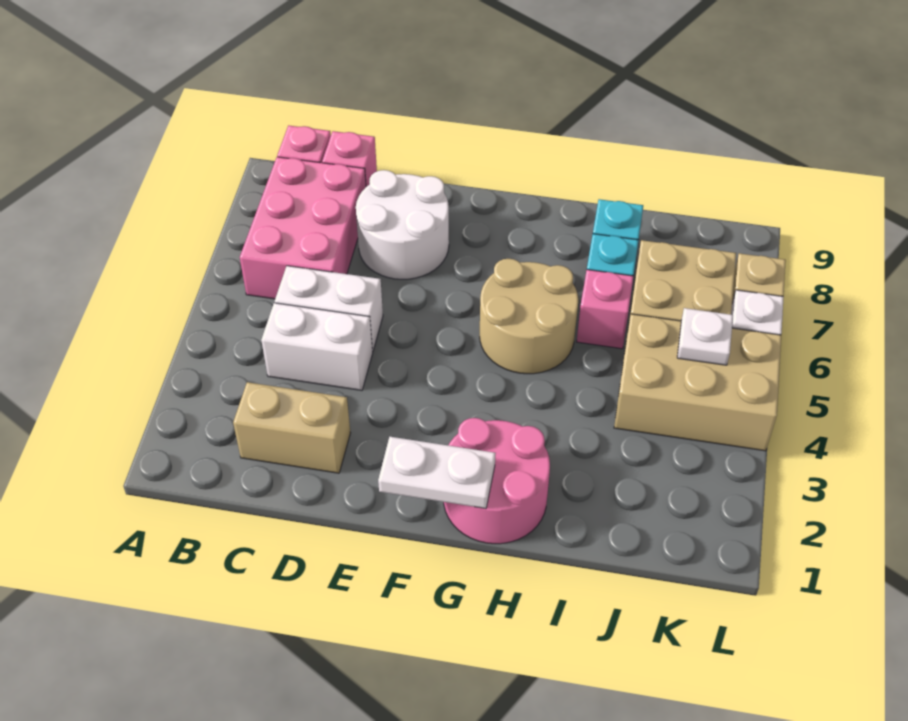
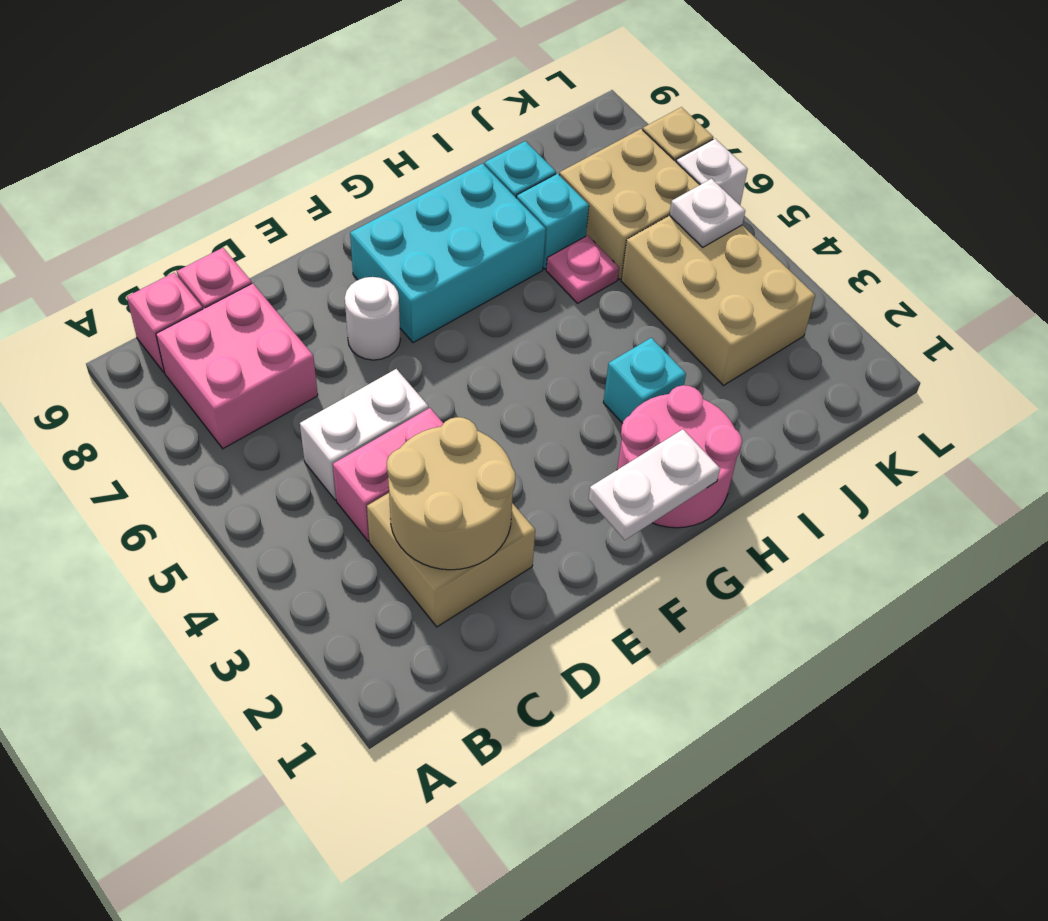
pink brick B6:C8 level 1 -> pink brick B7:C8 level 1
tan brick C2:D2 level 1 -> tan brick C2:D3 level 1
white brick C4:D4 level 1 -> pink brick C4:D4 level 1
white round brick D7:E8 level 1 -> white round brick E7 level 1
none -> cyan brick F7:H8 level 1
tan round brick G5:H6 level 1 -> tan round brick C2:D3 level 2
none -> cyan brick H3 level 1
pink brick I6 level 1 -> pink plate I6 level 1
tan brick J4:L5 level 1 -> tan brick J3:K5 level 1

